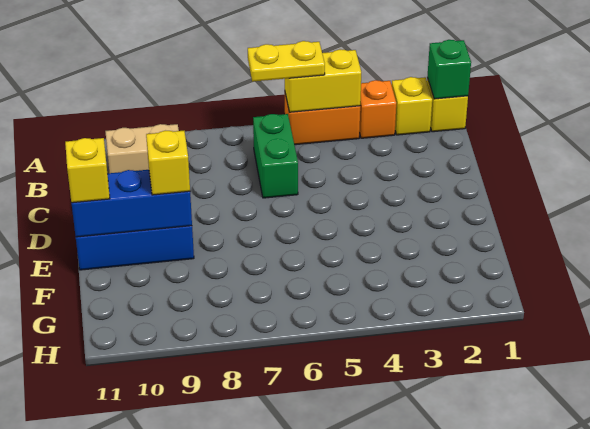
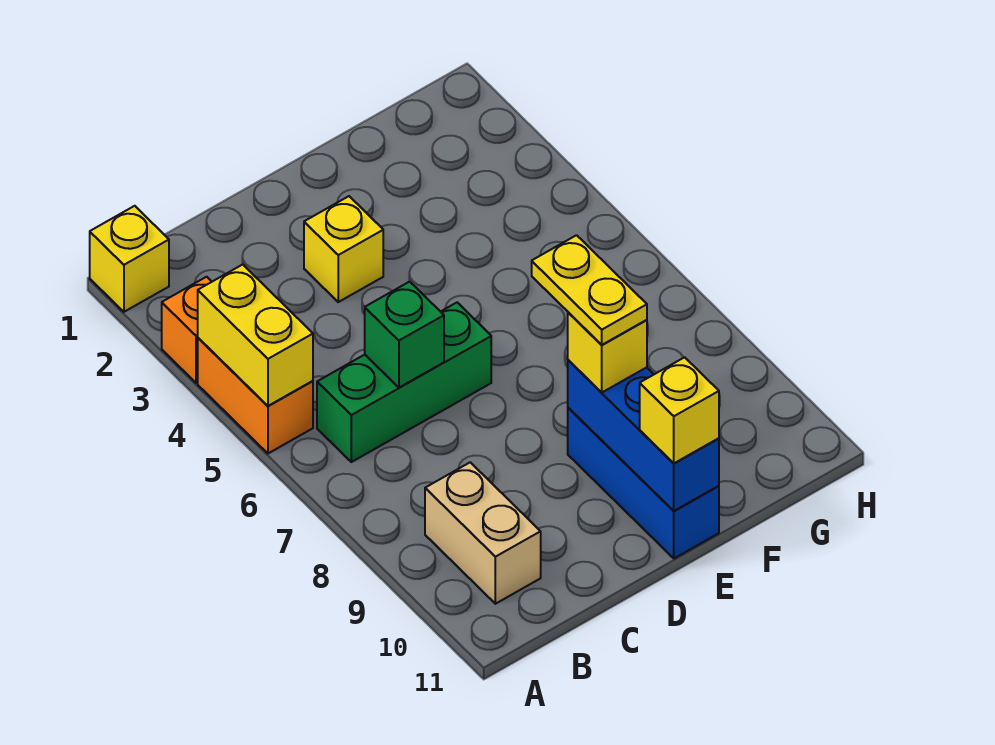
green brick A1 level 2 -> green brick C6 level 2
yellow brick A2 level 1 -> yellow brick D3 level 1
yellow plate A5:A6 level 3 -> yellow plate E8:E9 level 4
green brick B6:C6 level 1 -> green brick B6:D6 level 1

